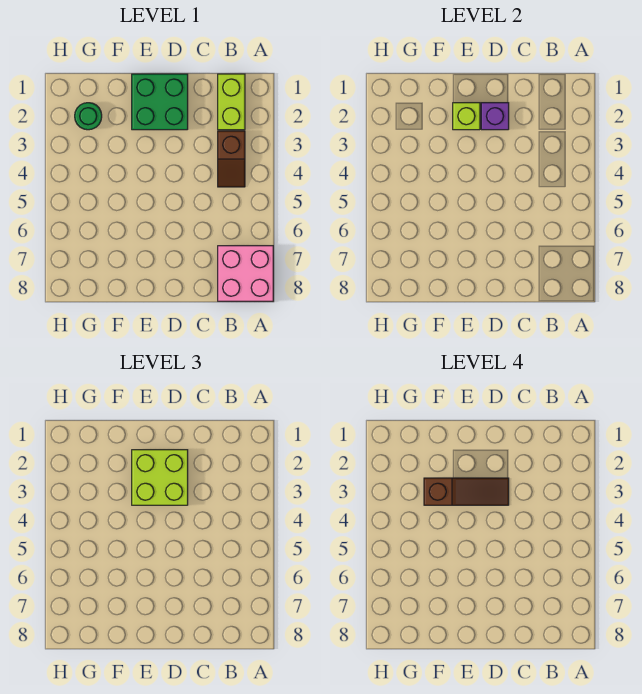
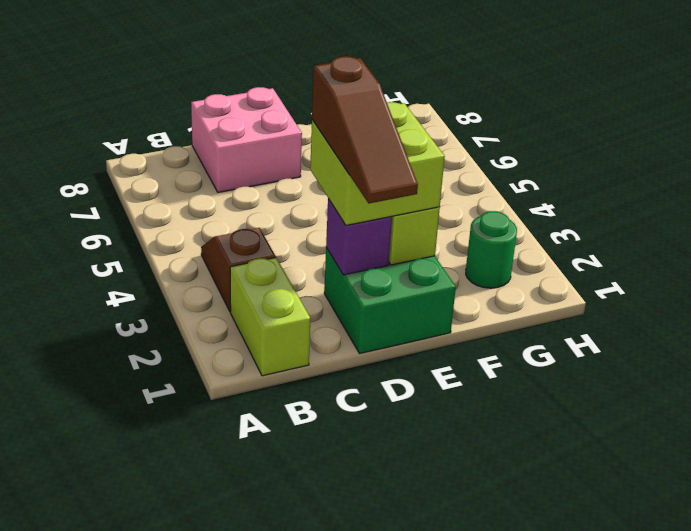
pink brick A7:B8 level 1 -> pink brick C7:D8 level 1
brown slope D3:F3 level 4 top F -> brown slope D1:D3 level 4 top 3

